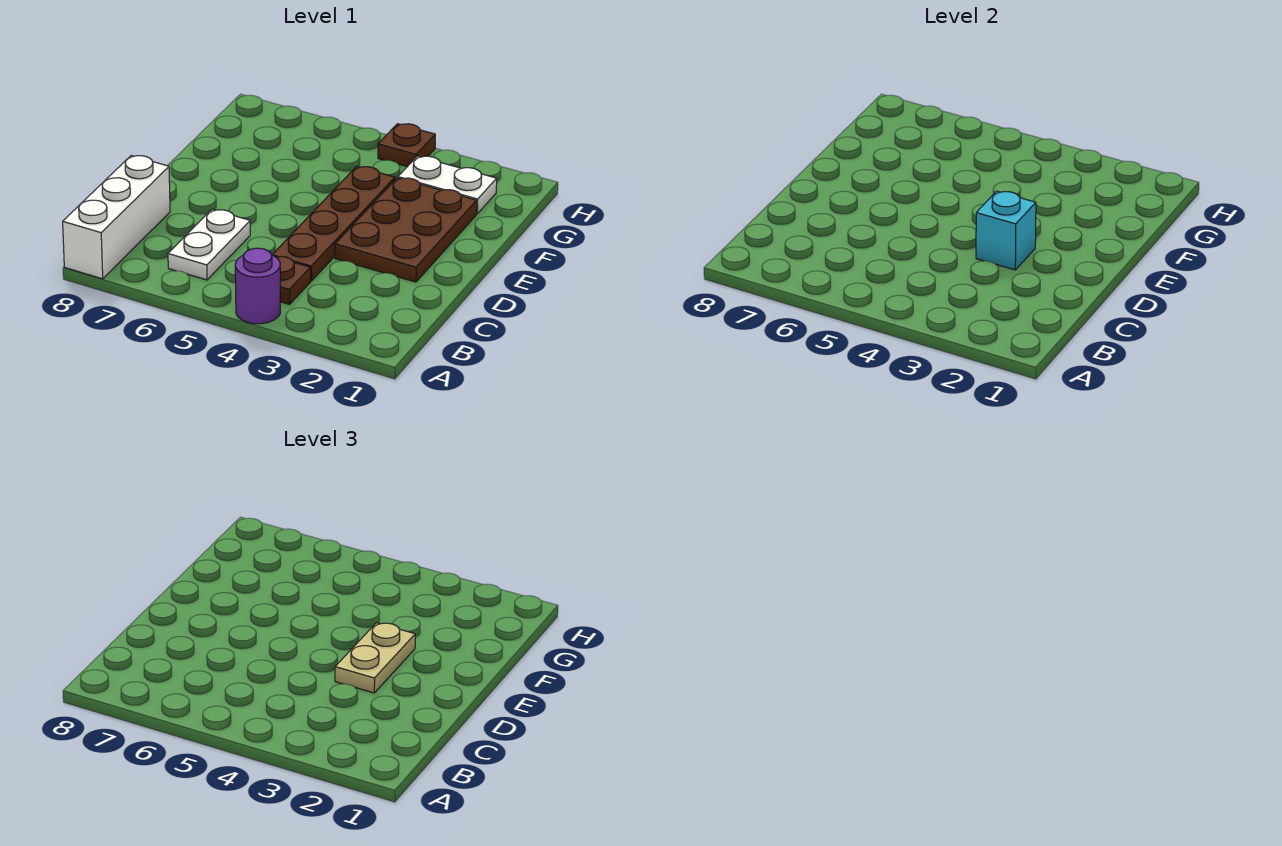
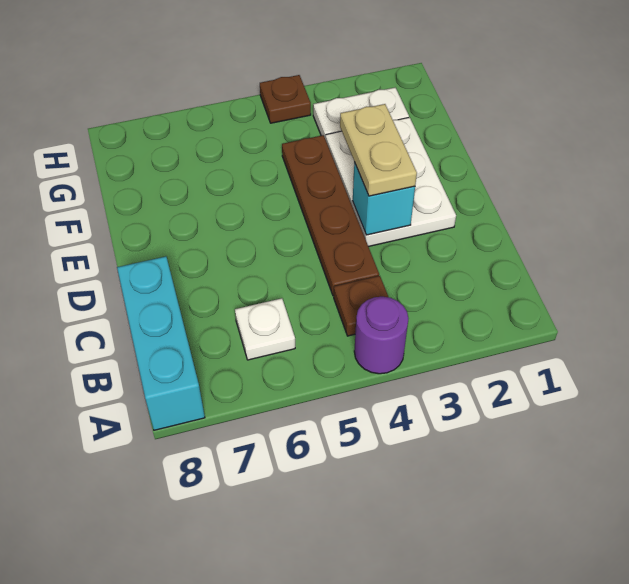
white brick A8:C8 level 1 -> cyan brick A8:C8 level 1
white plate B6:C6 level 1 -> white plate B6 level 1
brown plate D2:F3 level 1 -> white plate D2:F3 level 1

